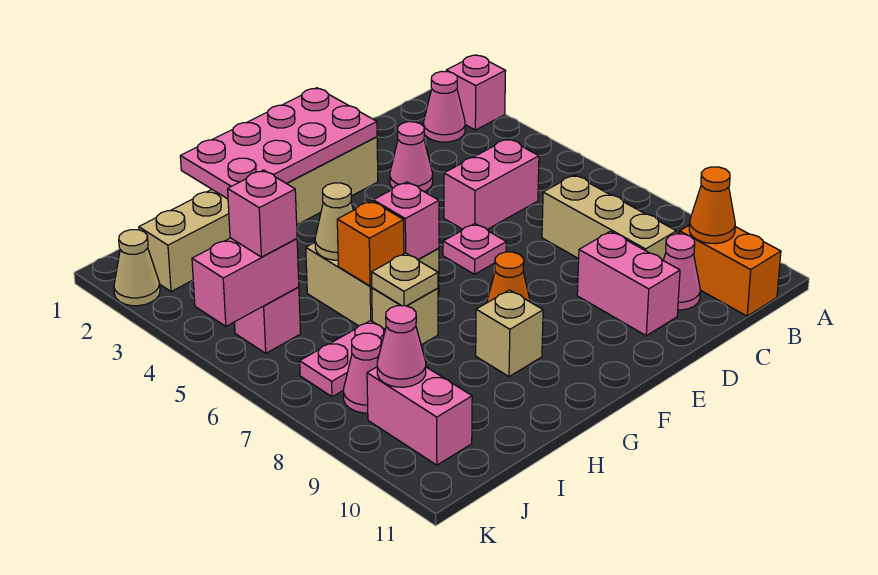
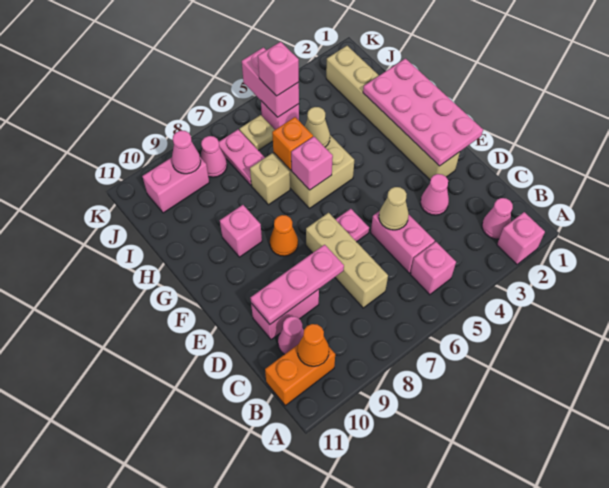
none -> pink brick B5 level 1
tan brick C7:C9 level 1 -> tan brick C7:E7 level 1
none -> pink plate D8:D10 level 2
tan brick G9 level 1 -> pink brick G9 level 1
tan plate H7 level 2 -> tan plate J6 level 1
tan cone K2 level 1 -> tan cone D5 level 2

